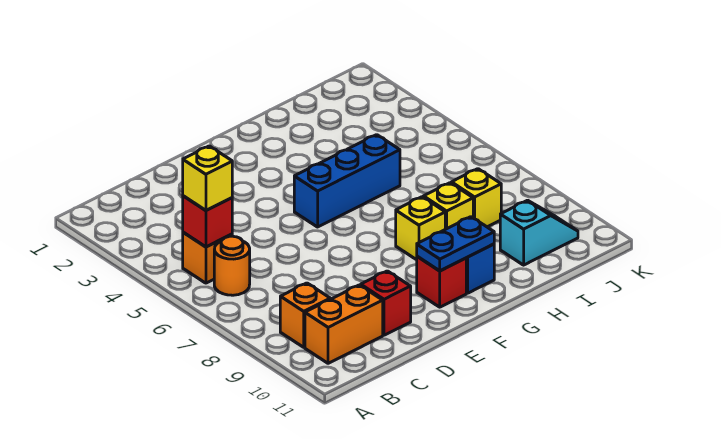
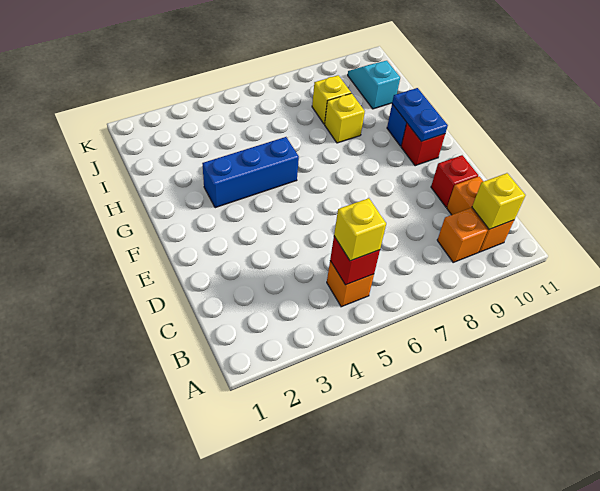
orange round brick B6 level 1 -> none
blue brick F5:H5 level 1 -> blue brick G3:G5 level 1
yellow brick G8 level 1 -> yellow brick B10 level 2

